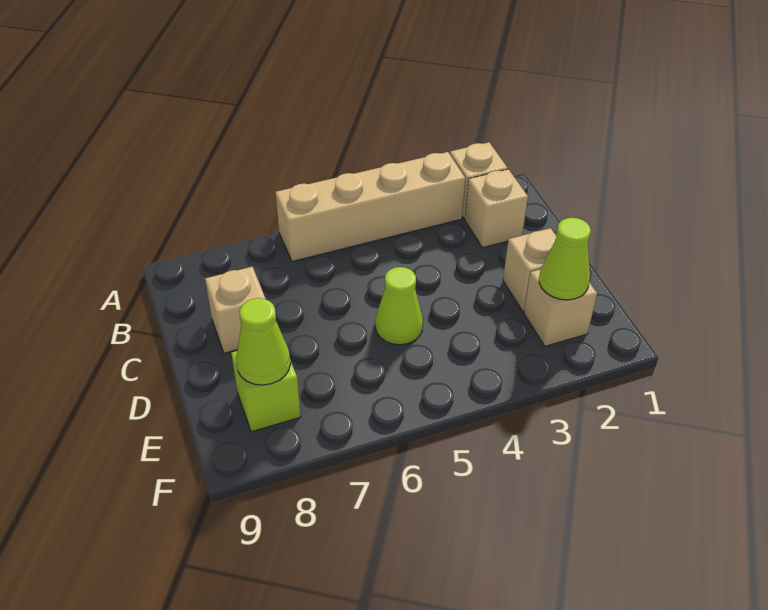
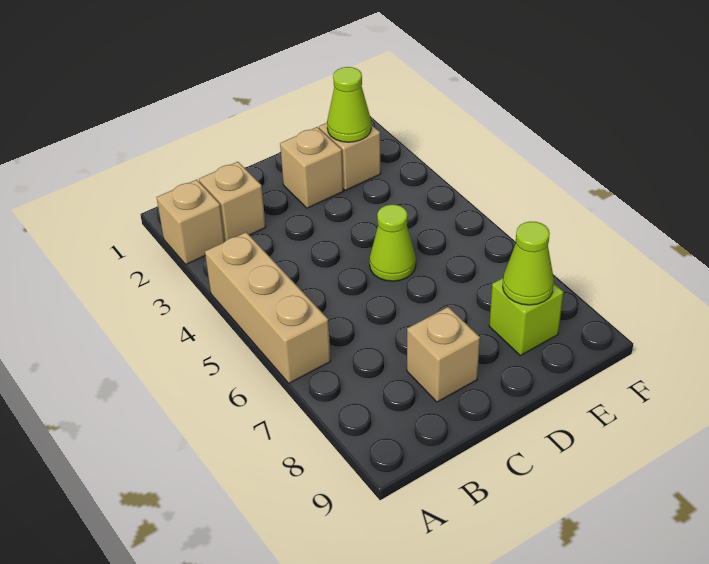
tan brick A3:A6 level 1 -> tan brick A4:A6 level 1

